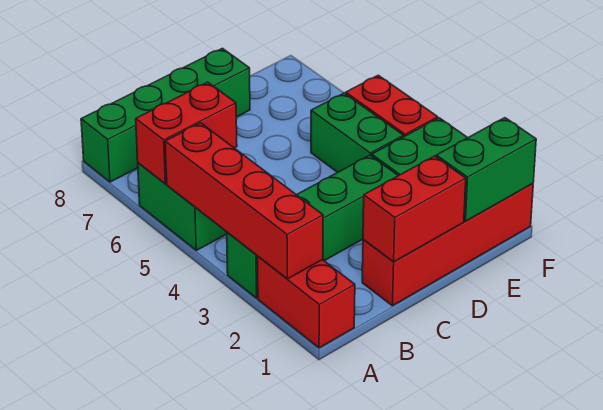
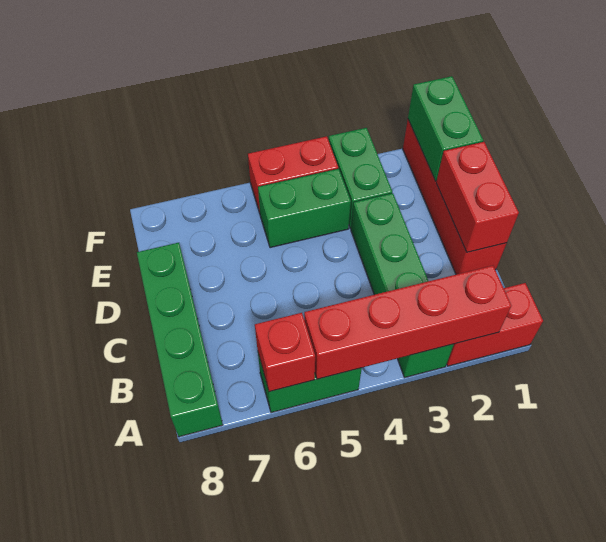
red brick A6:B6 level 2 -> red brick A6 level 2

